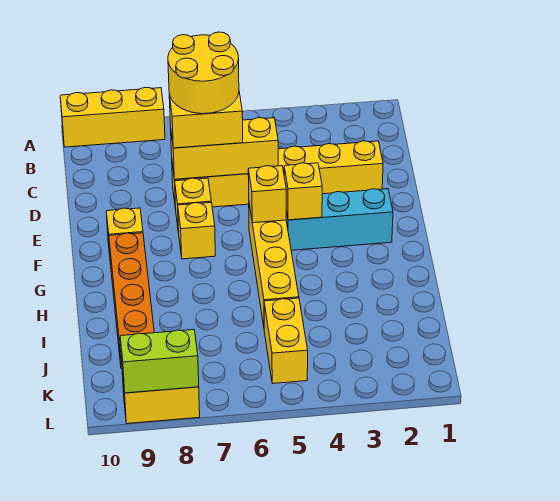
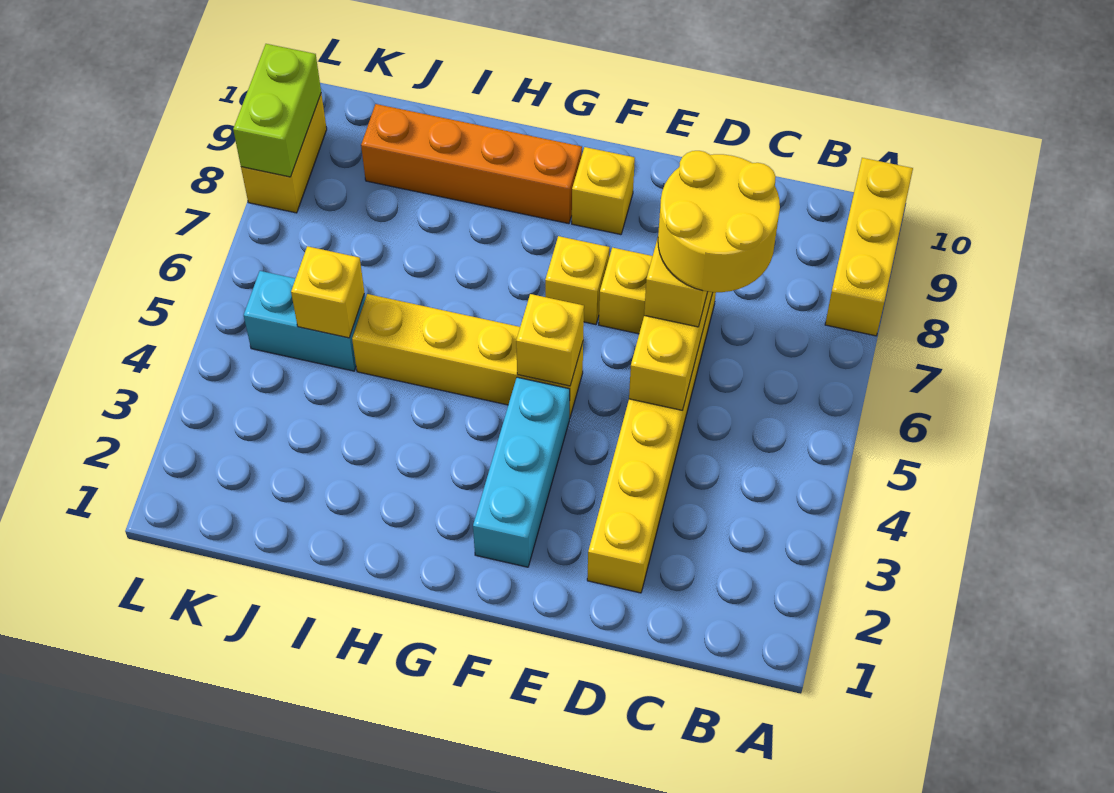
yellow brick F4 level 2 -> yellow brick J5 level 2
yellow brick J5:K5 level 1 -> cyan brick J5:K5 level 1

